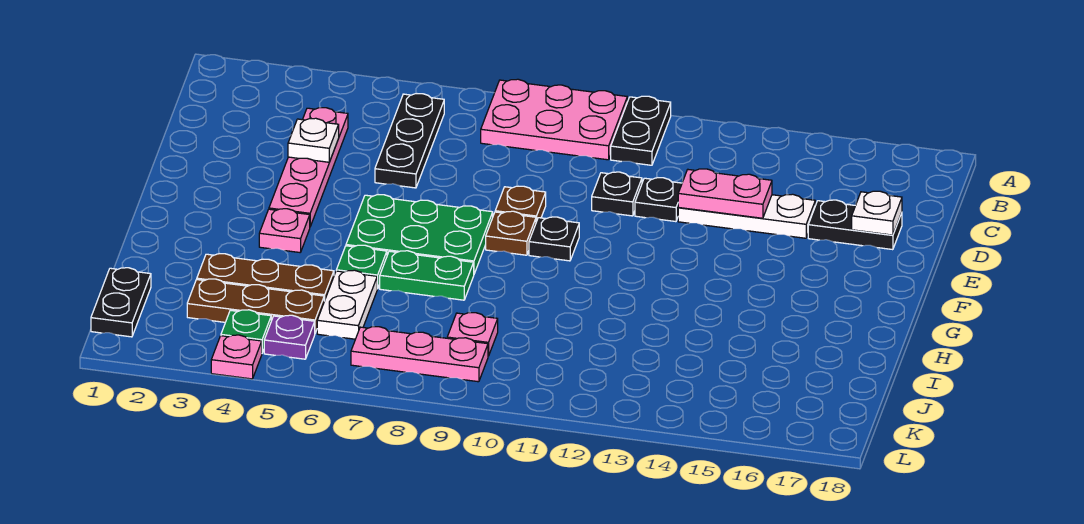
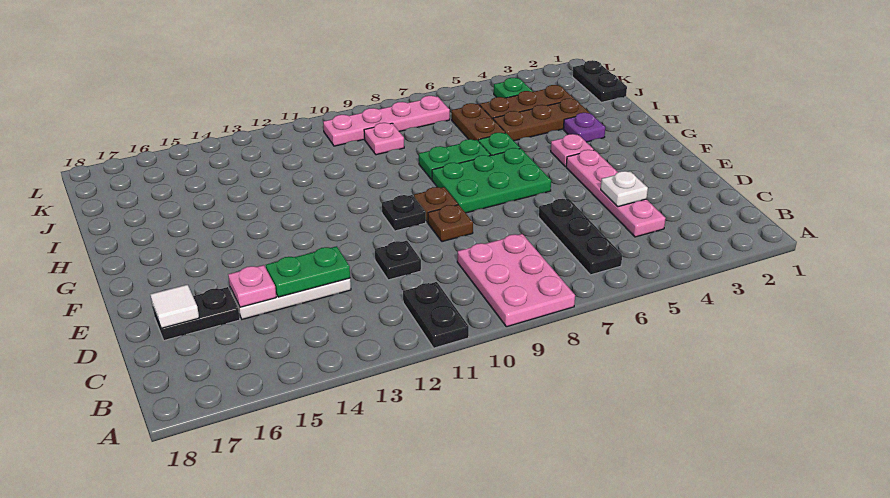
pink plate A8:B10 level 1 -> pink plate A8:C9 level 1
black plate D12 level 1 -> none
pink plate D13:D14 level 2 -> green plate D13:D14 level 2
white plate D17 level 2 -> white tile D17 level 2
white plate I6:J6 level 1 -> brown plate I6:J6 level 1
purple plate K5 level 1 -> purple plate H3 level 1
pink plate K7:K9 level 1 -> pink plate K7:K10 level 1
pink plate L4 level 1 -> pink plate D15 level 2

